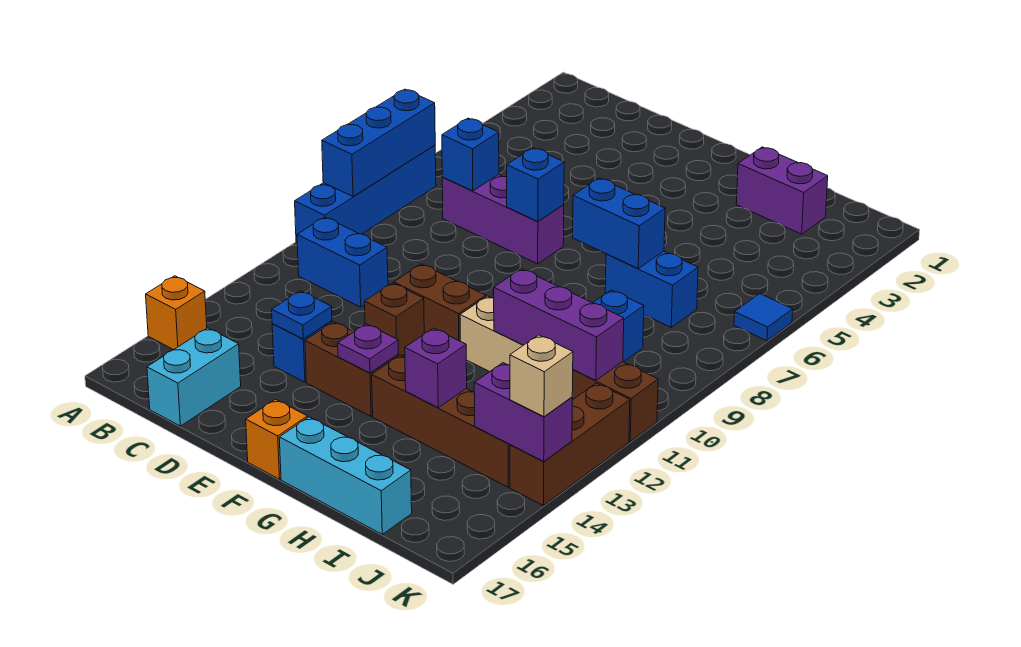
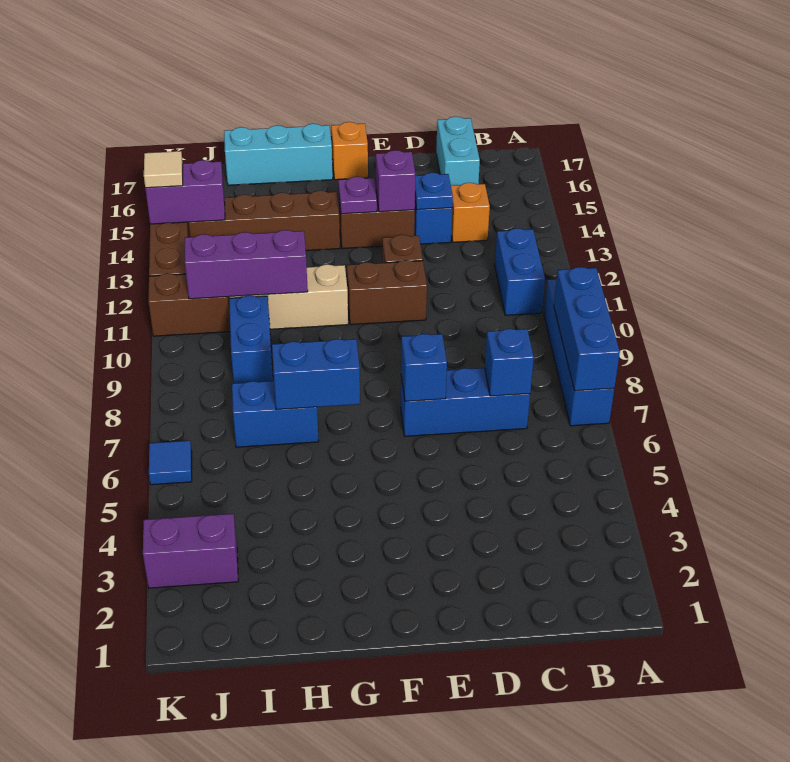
orange brick A15 level 1 -> orange brick C14 level 1
blue brick B11:C11 level 1 -> blue brick B11:B12 level 1
purple brick C7:E7 level 1 -> blue brick C7:E7 level 1
purple brick H2:I2 level 1 -> purple brick J3:K3 level 1
purple brick H14 level 2 -> purple brick E14 level 2
tan brick K14 level 3 -> tan tile K14 level 3

